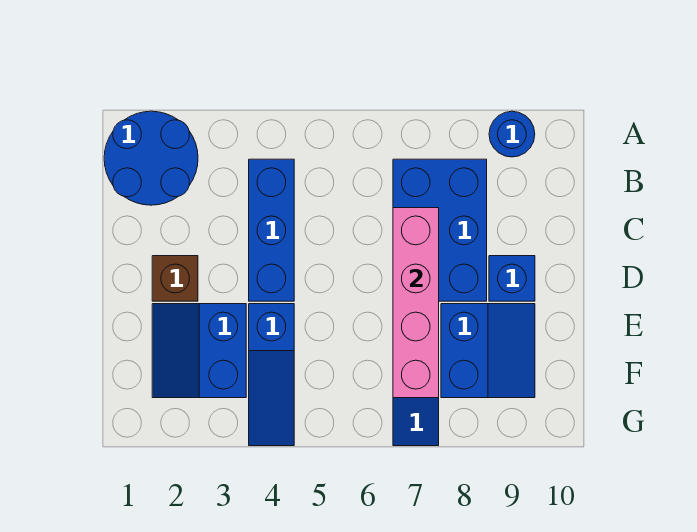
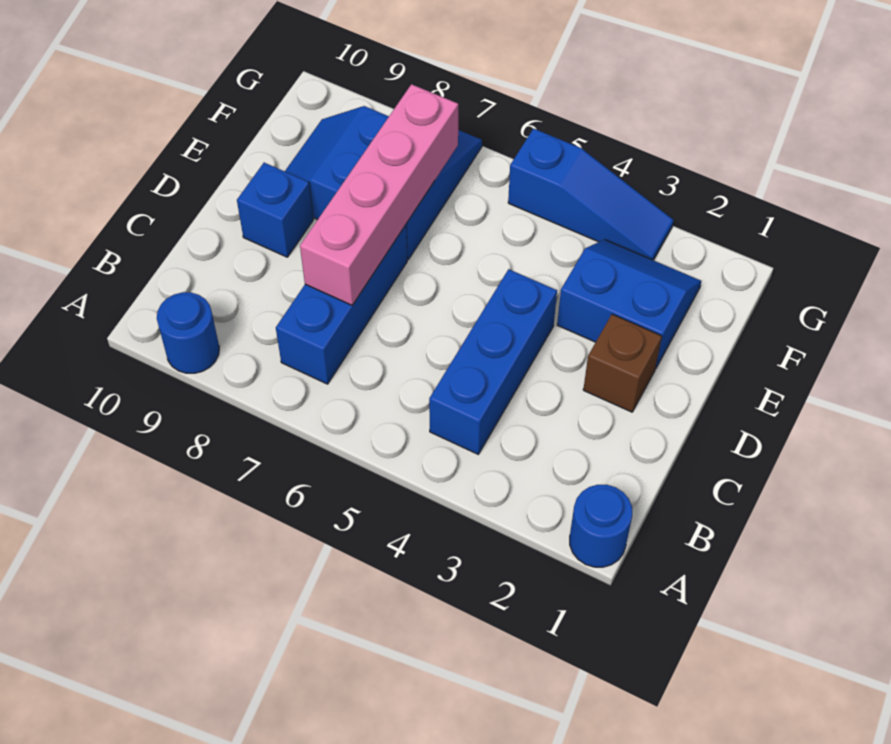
blue round brick A1:B2 level 1 -> blue round brick A1 level 1
blue brick B7:D8 level 1 -> blue brick B7:D7 level 1
blue slope E2:F3 level 1 top 3 -> blue slope E2:F3 level 1 top E
blue slope E4:G4 level 1 top E -> blue slope G3:G5 level 1 top 5

